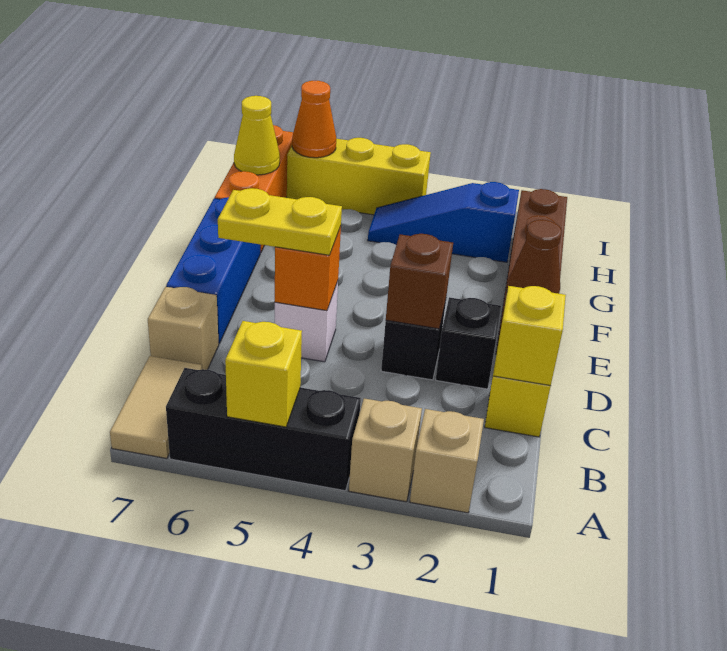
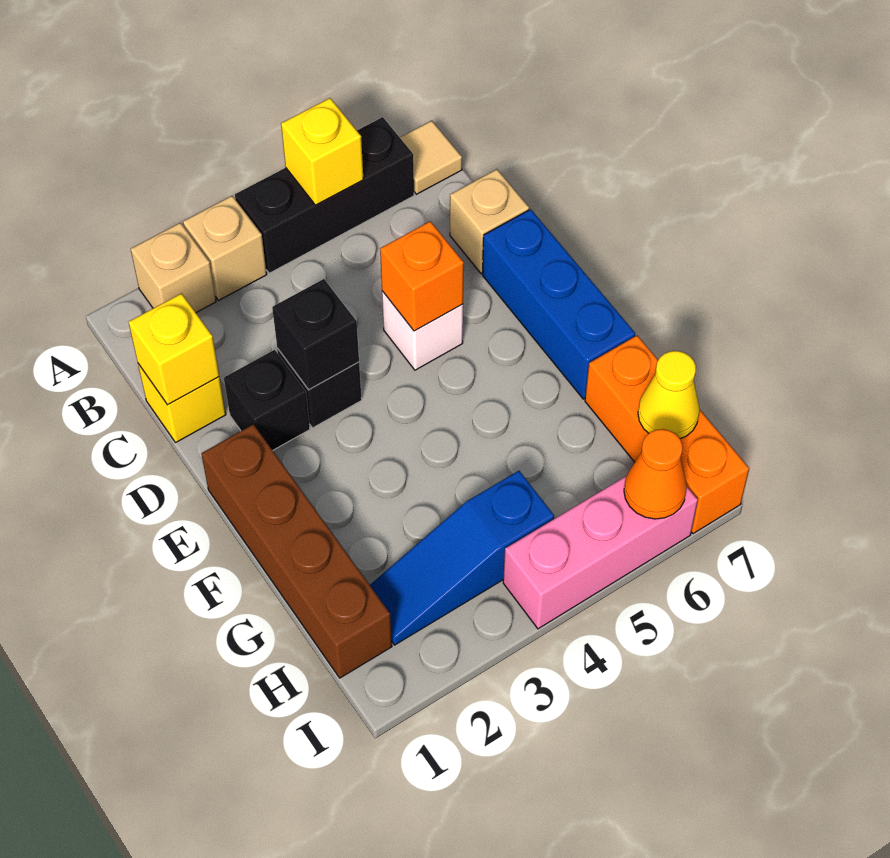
tan tile A7:B7 level 1 -> tan tile A7 level 1
brown brick D3 level 2 -> black brick D3 level 2
yellow plate D5:D6 level 3 -> none
brown cone E1 level 2 -> none
blue slope H2:H4 level 1 top 2 -> blue slope H2:H4 level 1 top 4
yellow brick I4:I6 level 1 -> pink brick I4:I6 level 1

